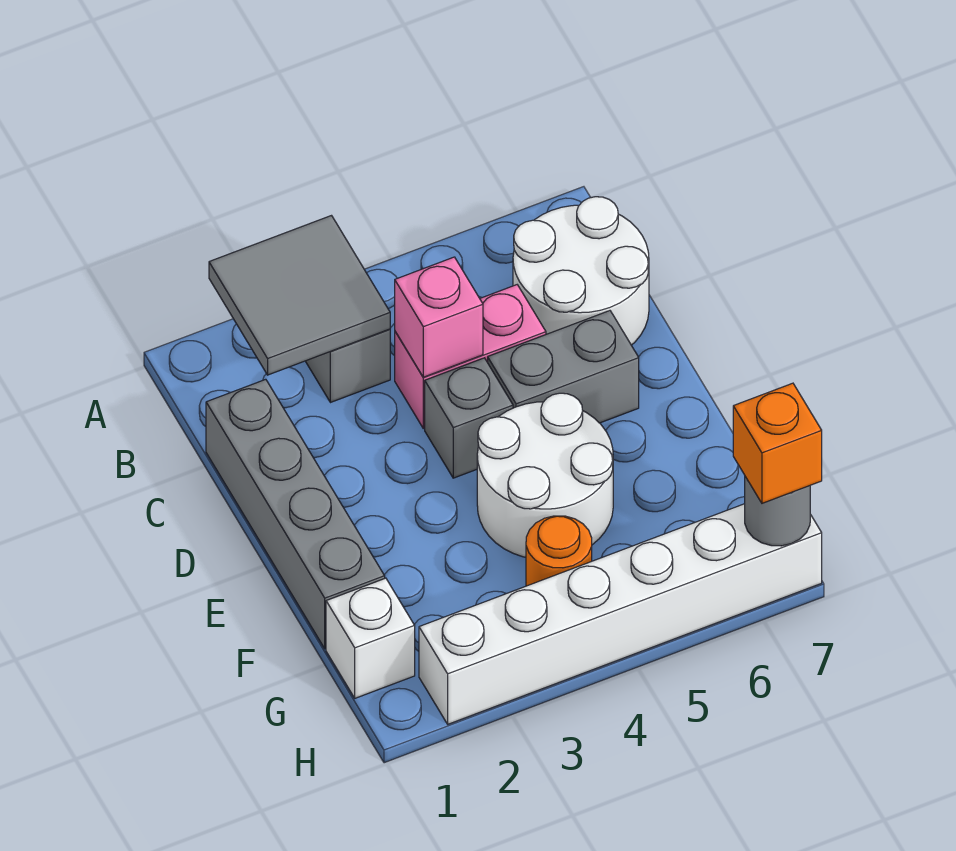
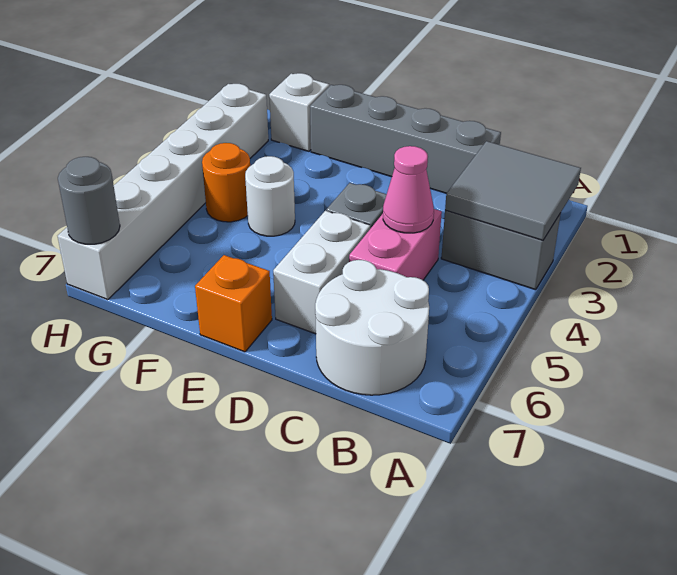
pink brick C4 level 2 -> pink cone C4 level 2
grey brick D5:D6 level 1 -> white brick D5:D6 level 1
white round brick E4:F5 level 1 -> white round brick F4 level 1
orange brick H7 level 3 -> orange brick E7 level 1

